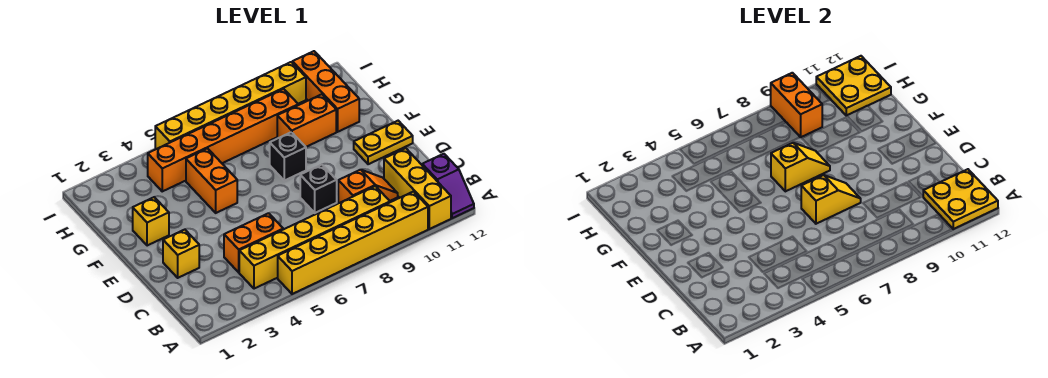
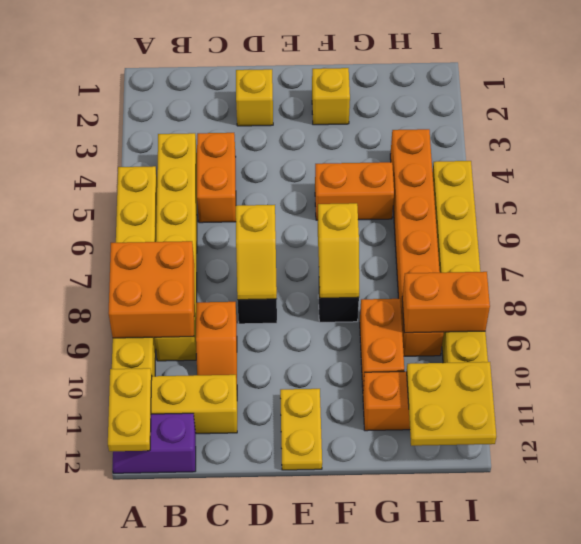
none -> orange brick A8:B9 level 2
yellow plate A11:B12 level 2 -> yellow plate A11:A12 level 2

